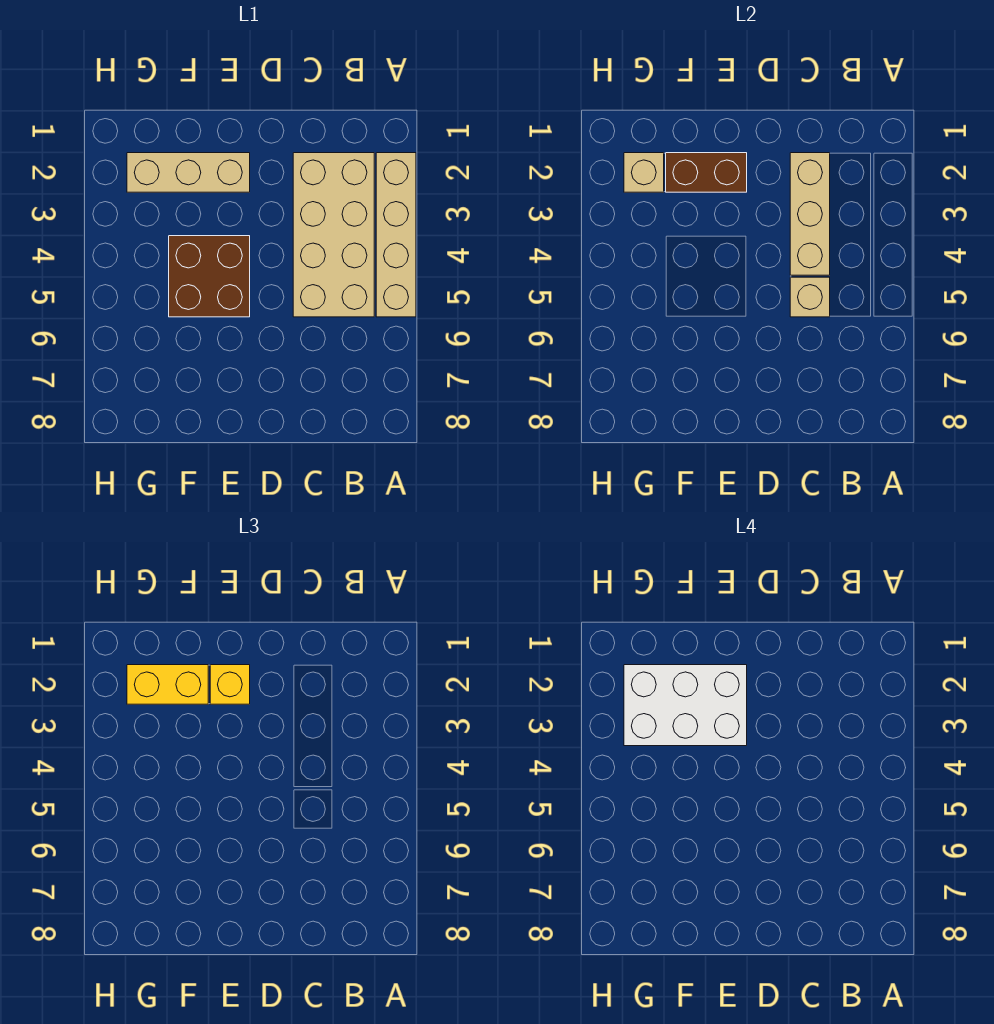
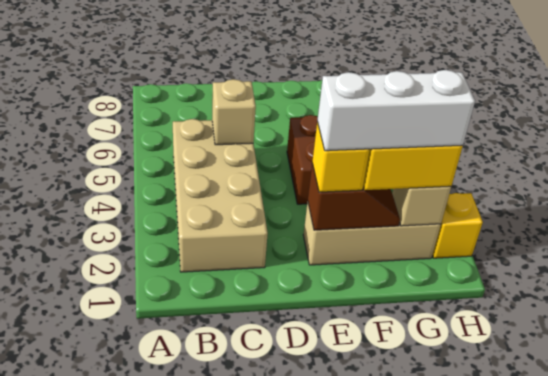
tan brick A2:A5 level 1 -> none
tan brick C2:C4 level 2 -> none
brown brick E2:F2 level 2 -> brown slope E2:F2 level 2 top E
white brick E2:G3 level 4 -> white brick E2:G2 level 4
none -> yellow brick H2 level 1

